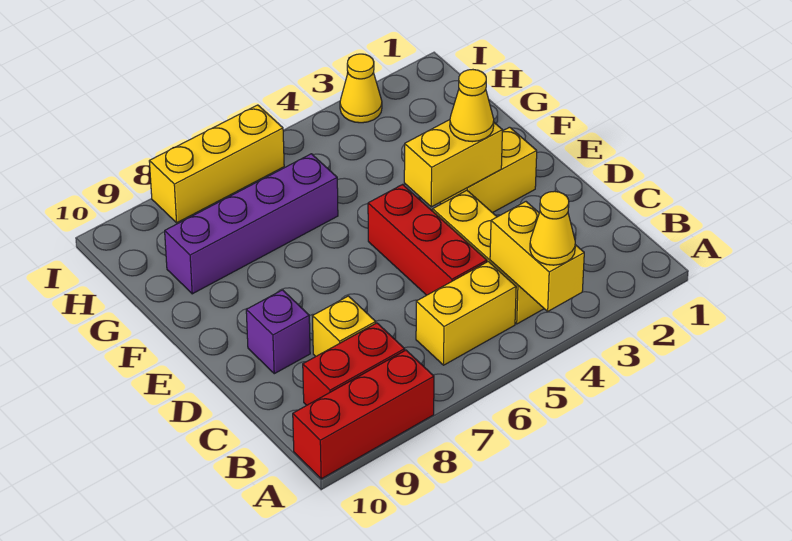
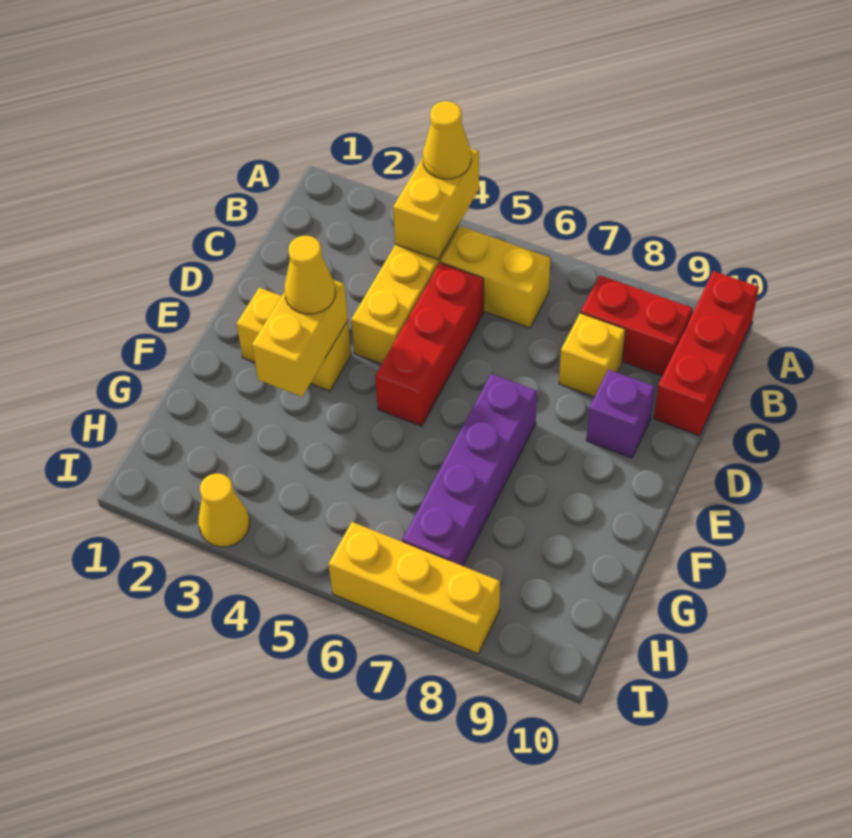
red brick A8:A10 level 1 -> red brick A10:C10 level 1
yellow brick E3:E4 level 2 -> yellow brick E3:F3 level 2
purple brick G6:G9 level 1 -> purple brick E7:H7 level 1

